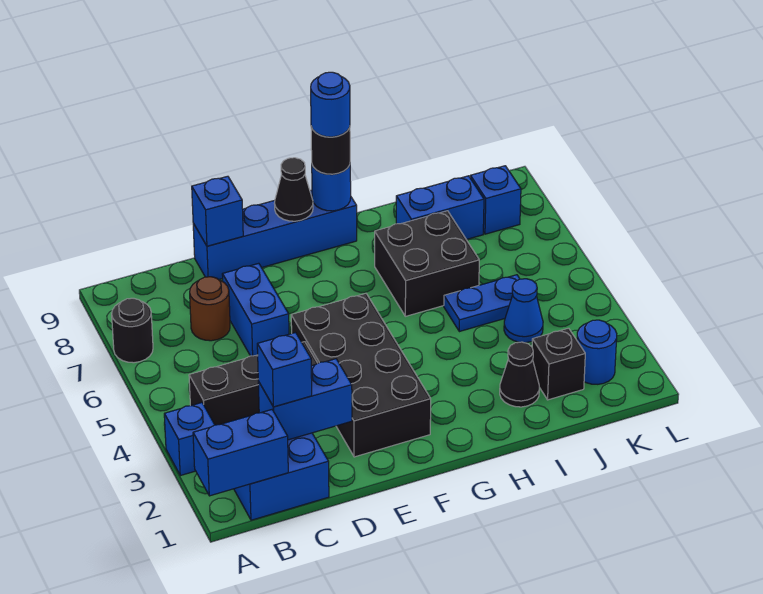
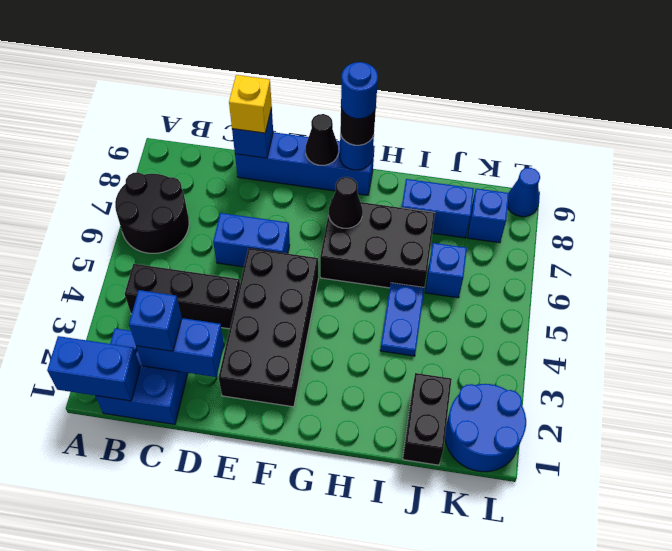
blue brick A3 level 1 -> blue brick J6 level 1
black round brick A7 level 1 -> black round brick A6:B7 level 1
brown round brick C7 level 1 -> none
blue brick D6:D7 level 1 -> blue brick D6:E6 level 1
none -> yellow brick D9 level 3
black brick H6:I7 level 1 -> black brick G6:I7 level 1
black cone I2 level 1 -> black cone G7 level 2
blue plate I5:J5 level 1 -> blue plate I4:I5 level 1
black brick J2 level 1 -> black brick J1:J2 level 1
blue cone J4 level 1 -> blue cone L9 level 1
blue round brick K2 level 1 -> blue round brick K1:L2 level 1

